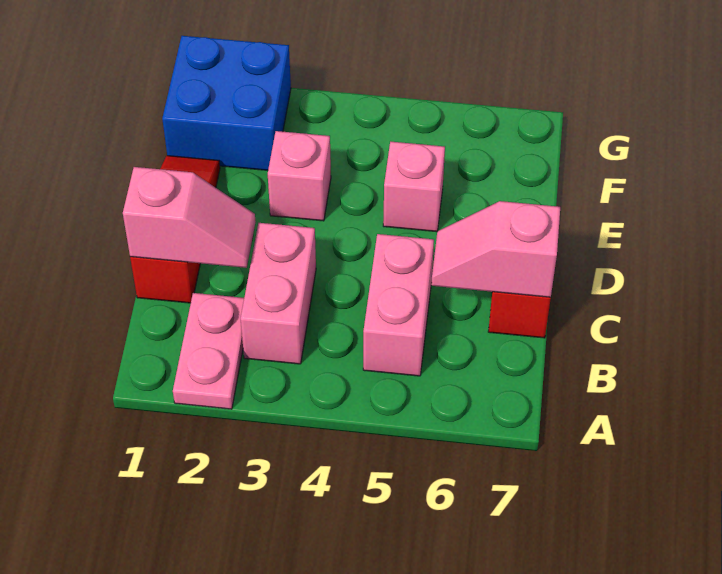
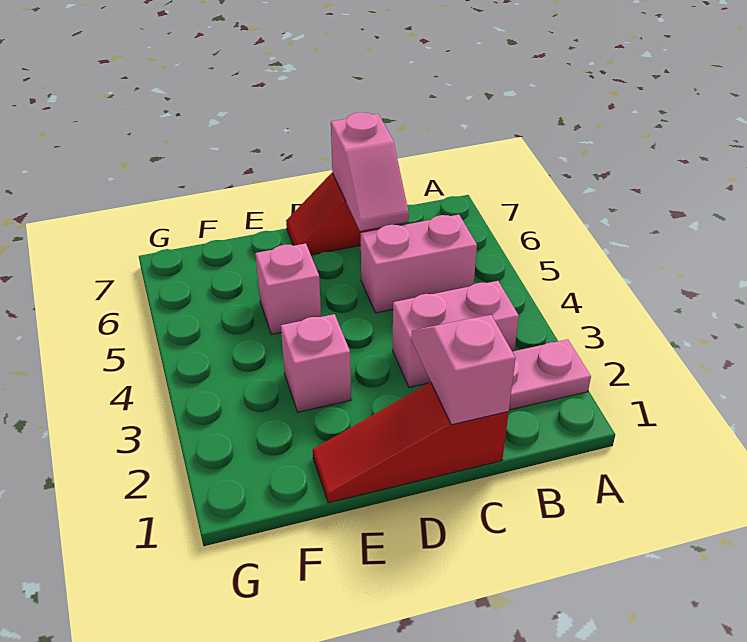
blue brick F1:G2 level 1 -> none

